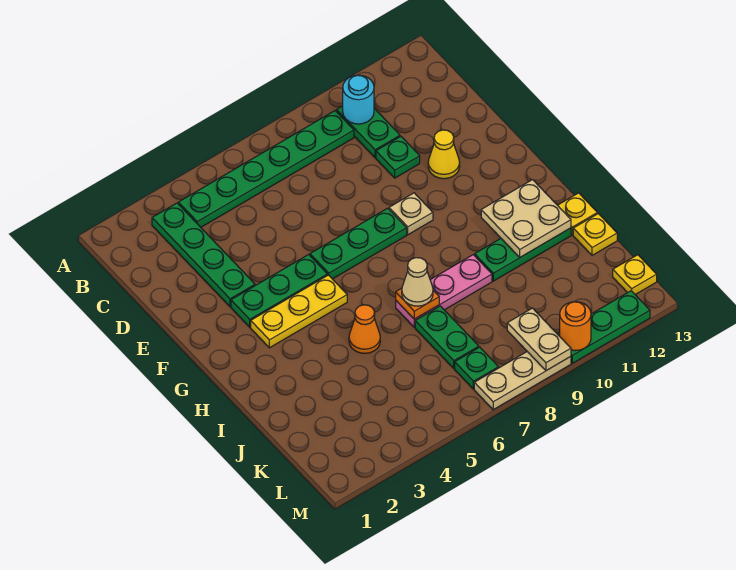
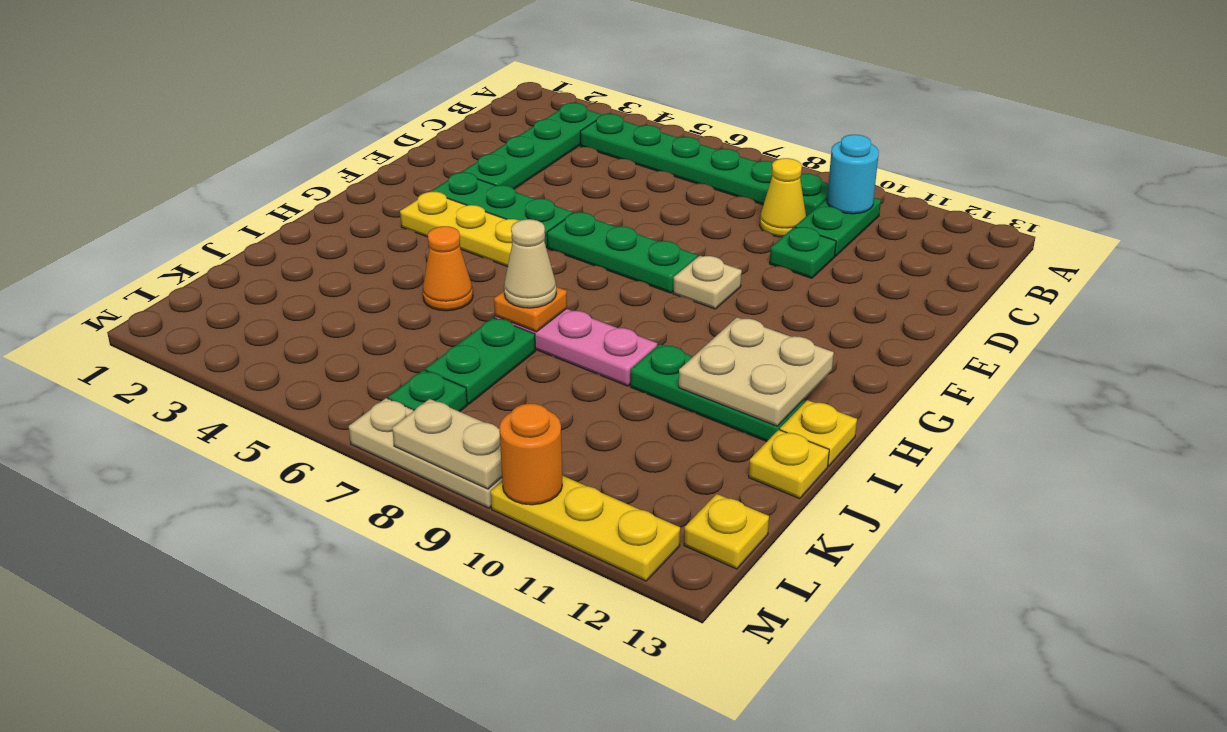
yellow cone E11 level 1 -> yellow cone C9 level 1
tan plate L9:M9 level 2 -> tan plate M8:M9 level 2
green plate M10:M12 level 1 -> yellow plate M10:M12 level 1

